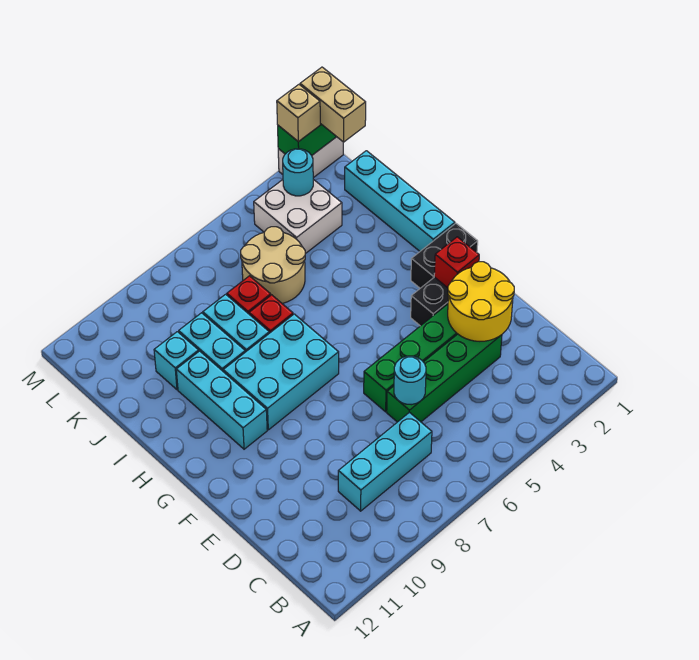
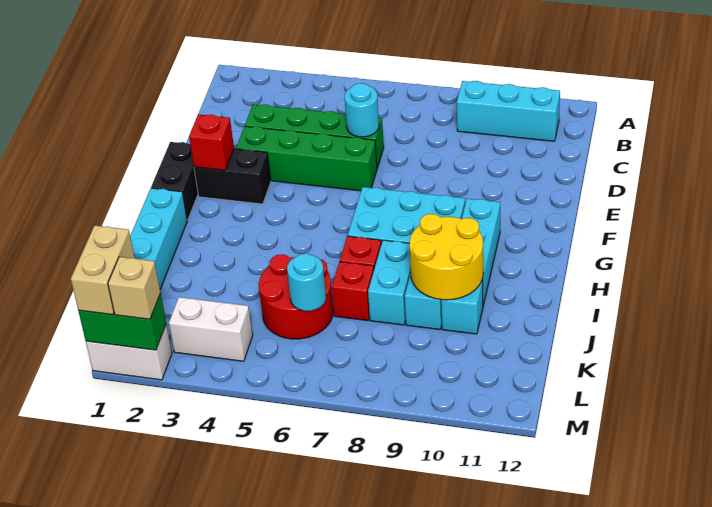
cyan brick C7:C9 level 1 -> cyan brick B9:B11 level 1
yellow round brick D2:E3 level 2 -> yellow round brick I9:J10 level 2
black brick G1:G2 level 1 -> black brick F1:G1 level 1
tan round brick J5:K6 level 1 -> red round brick J5:K6 level 1
white brick K3:L4 level 1 -> white brick L3:L4 level 1
cyan round brick L3 level 2 -> cyan round brick K6 level 2

